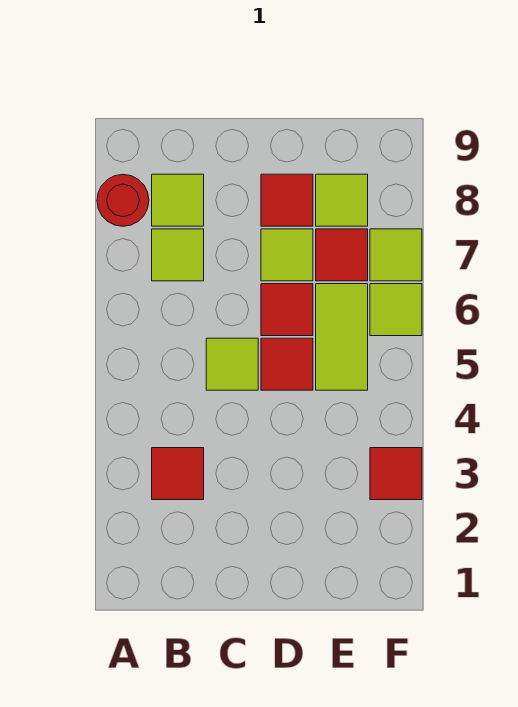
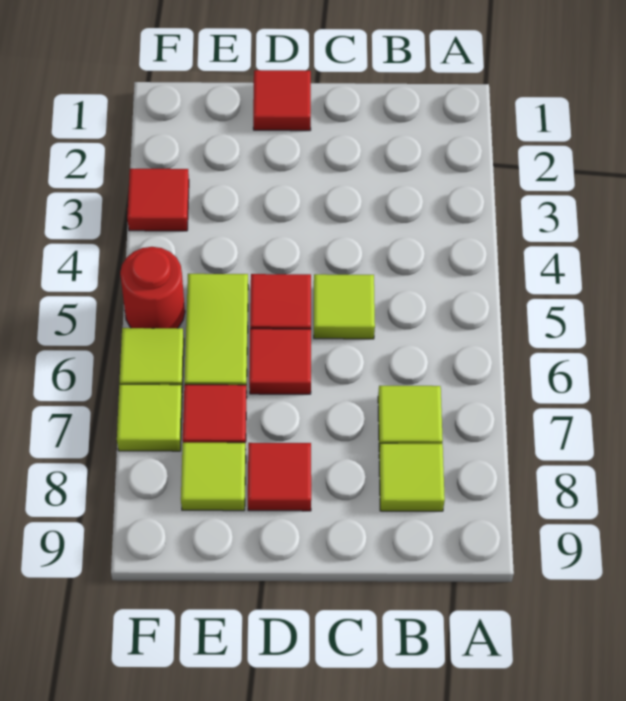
red round brick A8 level 1 -> red round brick F5 level 1
red tile B3 level 1 -> red tile D1 level 1
lime tile D7 level 1 -> none

